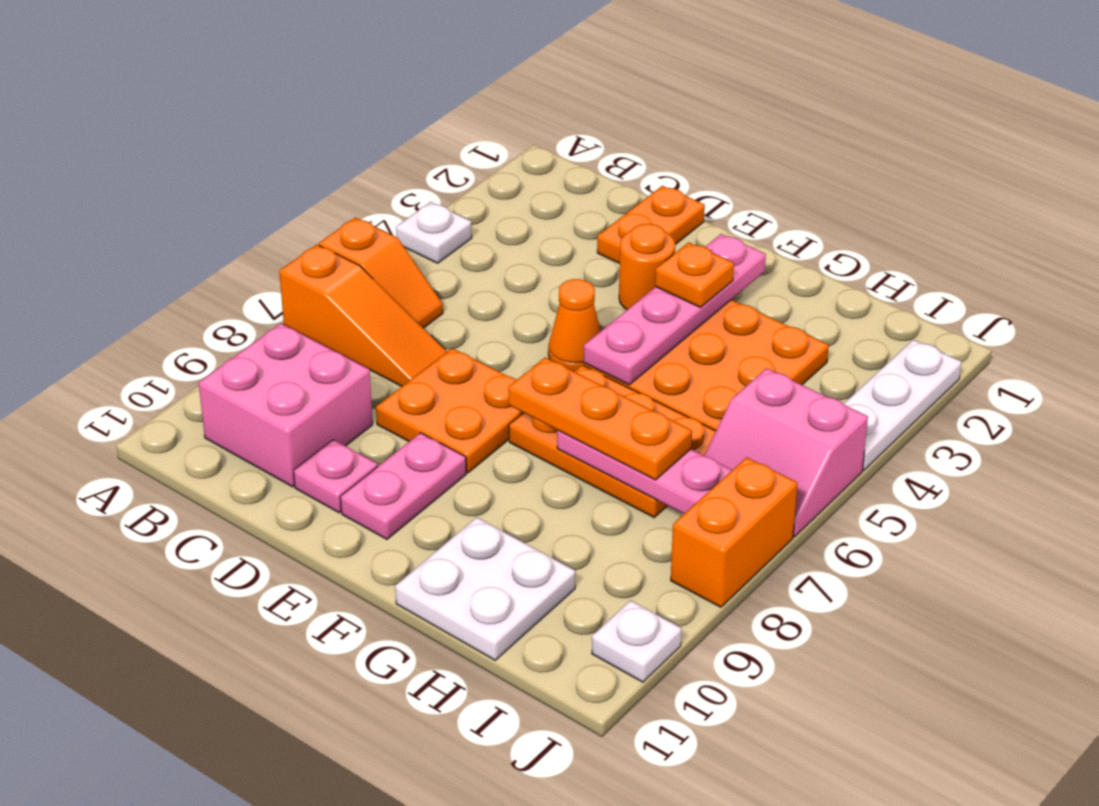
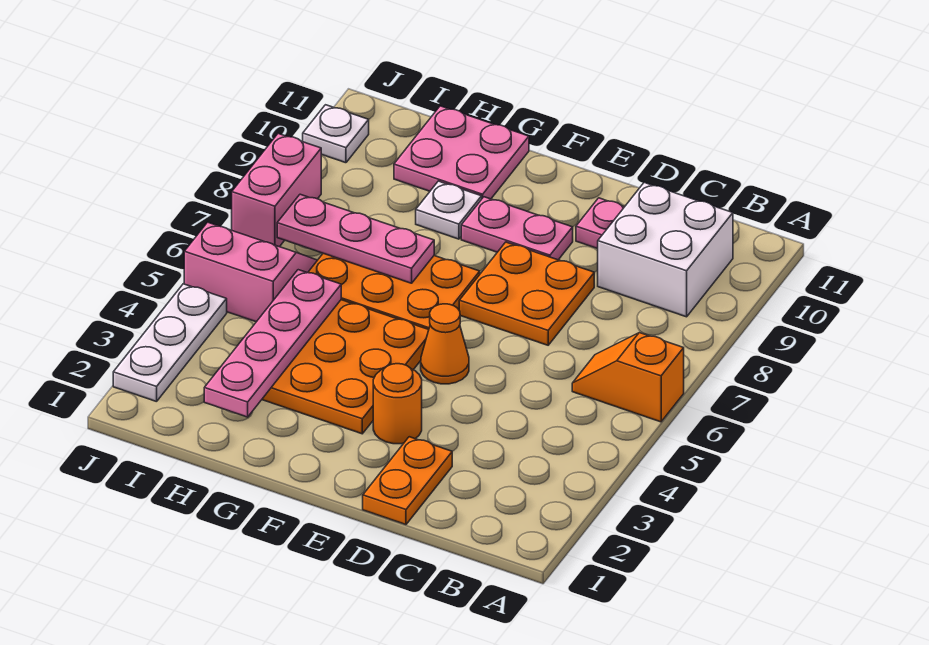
white plate A4 level 1 -> white plate G9 level 1
orange slope A7:C7 level 1 top A -> none
pink brick B9:C10 level 1 -> white brick B9:C10 level 1
pink plate E9:E10 level 1 -> pink plate E9:F9 level 1
pink plate F2:F5 level 2 -> pink plate H2:H5 level 2
orange plate F3 level 3 -> none
orange plate F7:H7 level 3 -> none
white plate G10:H11 level 1 -> pink plate G10:H11 level 1
orange brick J7:J8 level 1 -> pink brick J7:J8 level 1

